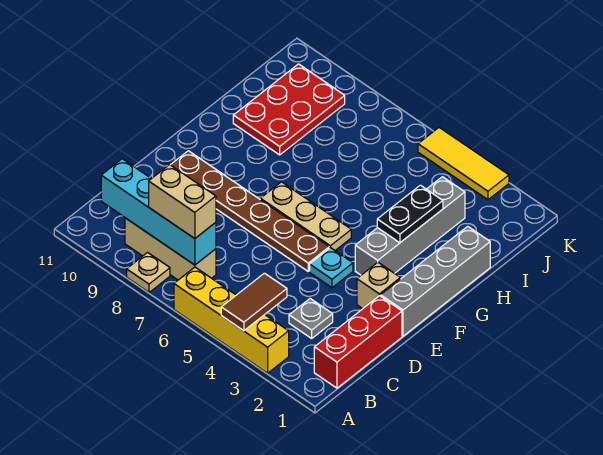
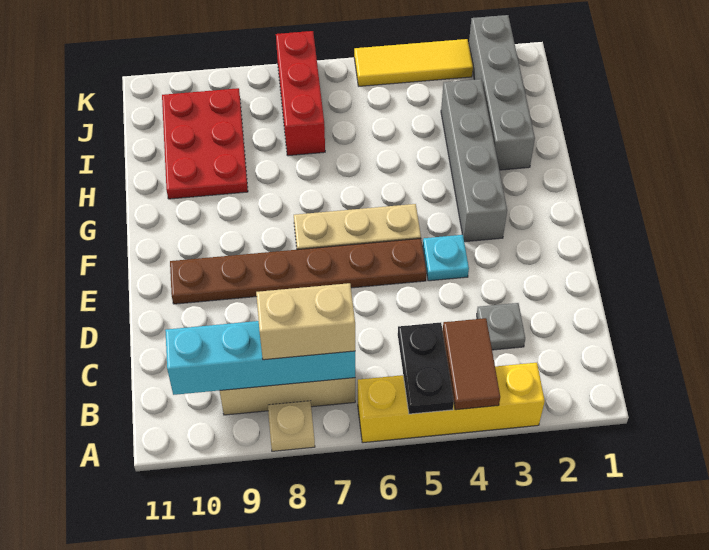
red brick B1:D1 level 1 -> red brick I7:K7 level 1
grey brick E1:H1 level 1 -> grey brick H2:K2 level 1
tan brick E2 level 1 -> none
black plate G3:H3 level 2 -> black plate A5:B5 level 2

